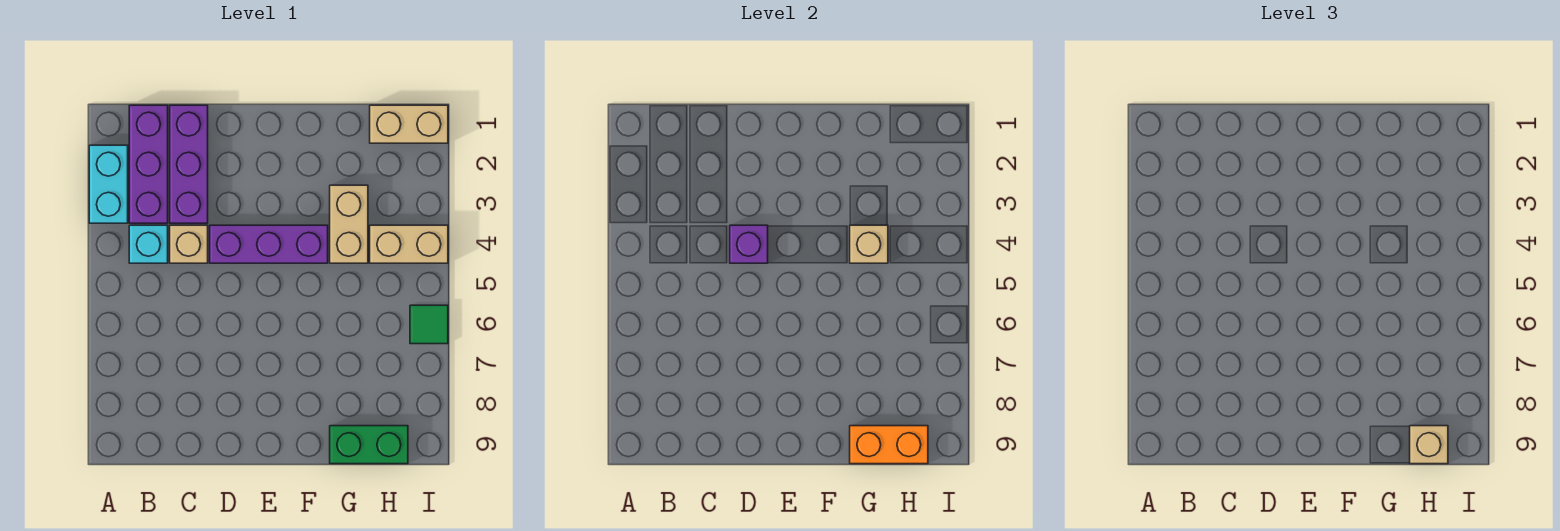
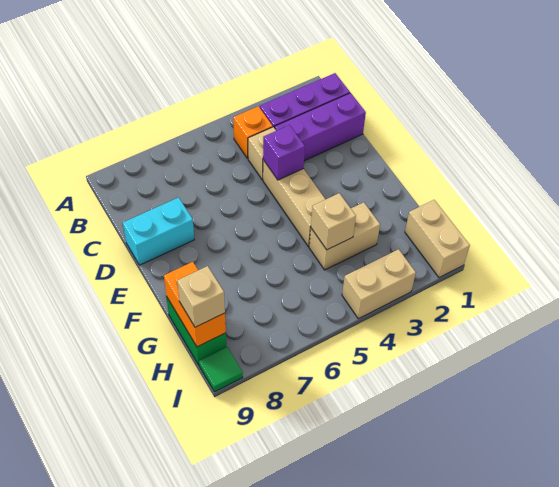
cyan brick A2:A3 level 1 -> cyan brick D8:D9 level 1
cyan brick B4 level 1 -> orange brick B4 level 1
purple brick D4:F4 level 1 -> tan brick D4:F4 level 1
tan brick H4:I4 level 1 -> tan brick I3:I4 level 1
green tile I6 level 1 -> green tile I9 level 1

